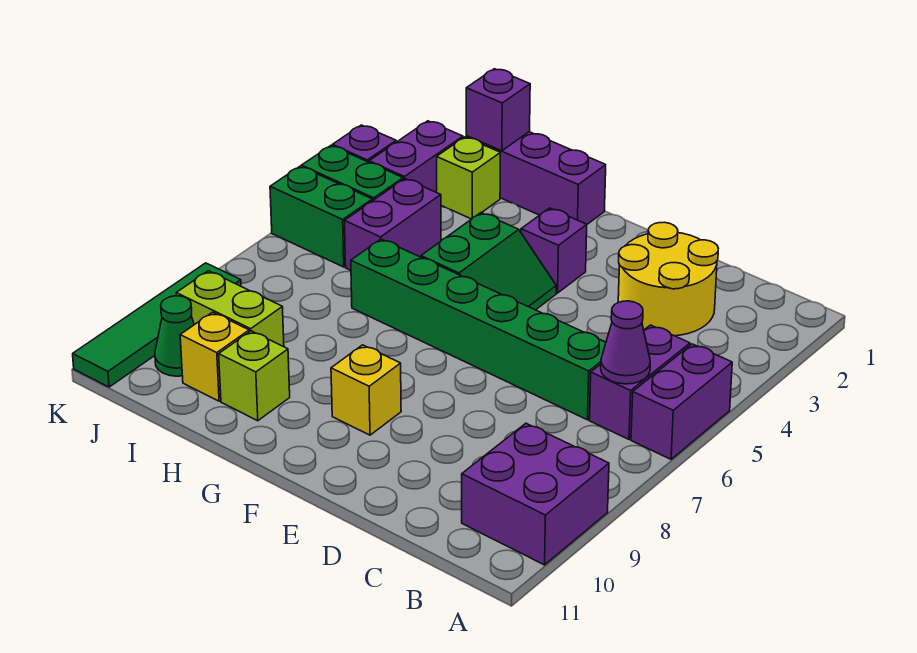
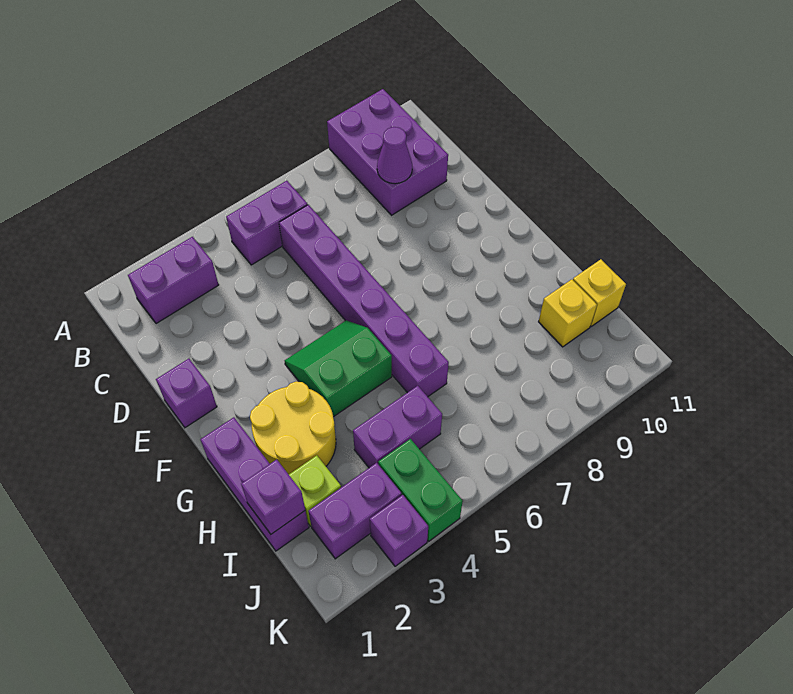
purple brick A5:A6 level 1 -> purple brick B2:B3 level 1
purple brick A9:B10 level 1 -> purple brick A9:C10 level 1
purple cone B6 level 2 -> purple cone C9 level 2
yellow round brick C2:D3 level 1 -> yellow round brick G2:H3 level 1
green brick C6:H6 level 1 -> purple brick C6:H6 level 1
purple brick F3 level 1 -> purple brick E1 level 1
yellow brick F9 level 1 -> yellow brick I11 level 1
lime brick H10 level 1 -> none
lime brick I9:J9 level 1 -> none
green brick J5:K5 level 1 -> none
green cone J10 level 1 -> none
green tile K8:K11 level 1 -> none

